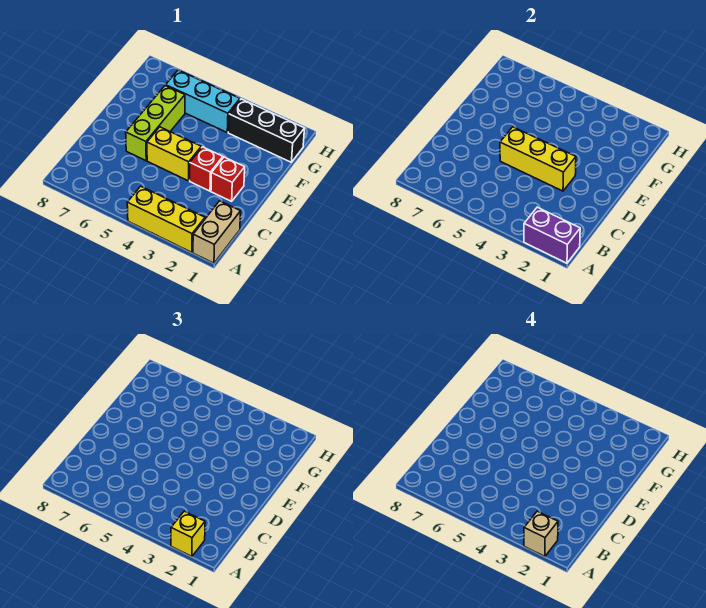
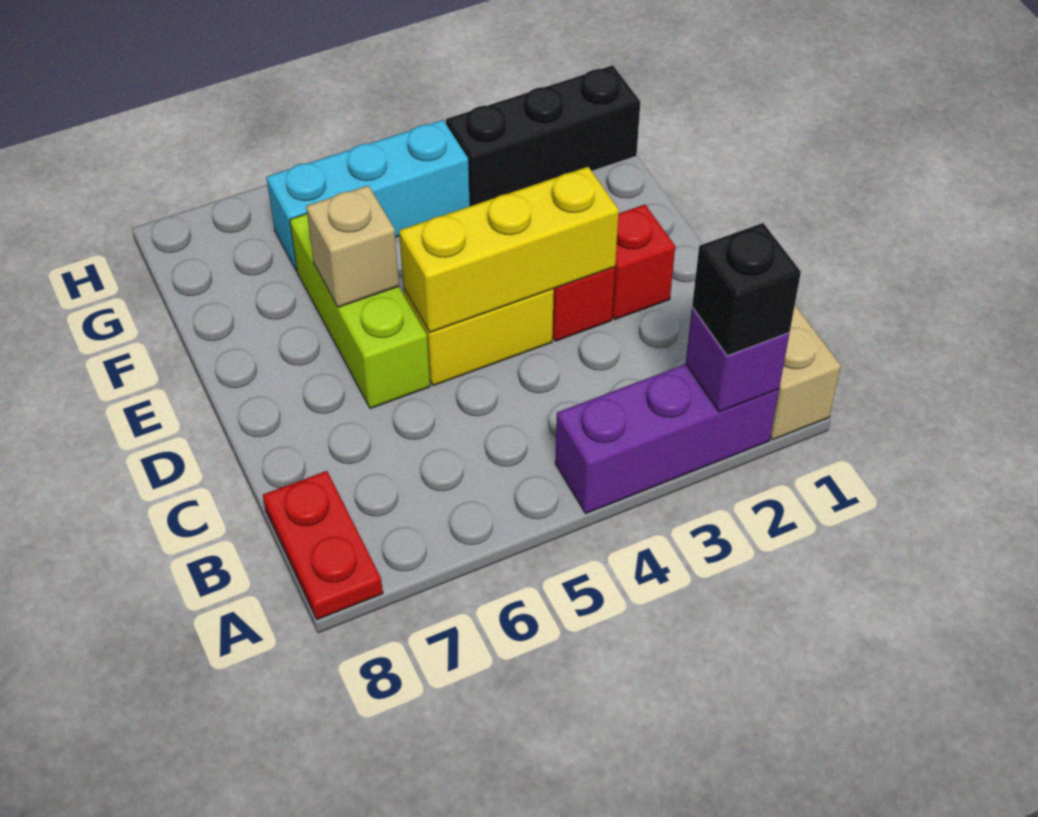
purple brick A1:A2 level 2 -> purple brick A2 level 2
yellow brick A2:A4 level 1 -> purple brick A2:A4 level 1
yellow brick A2 level 3 -> black brick A2 level 3
tan brick A2 level 4 -> tan brick E6 level 2
none -> red plate A8:B8 level 1

